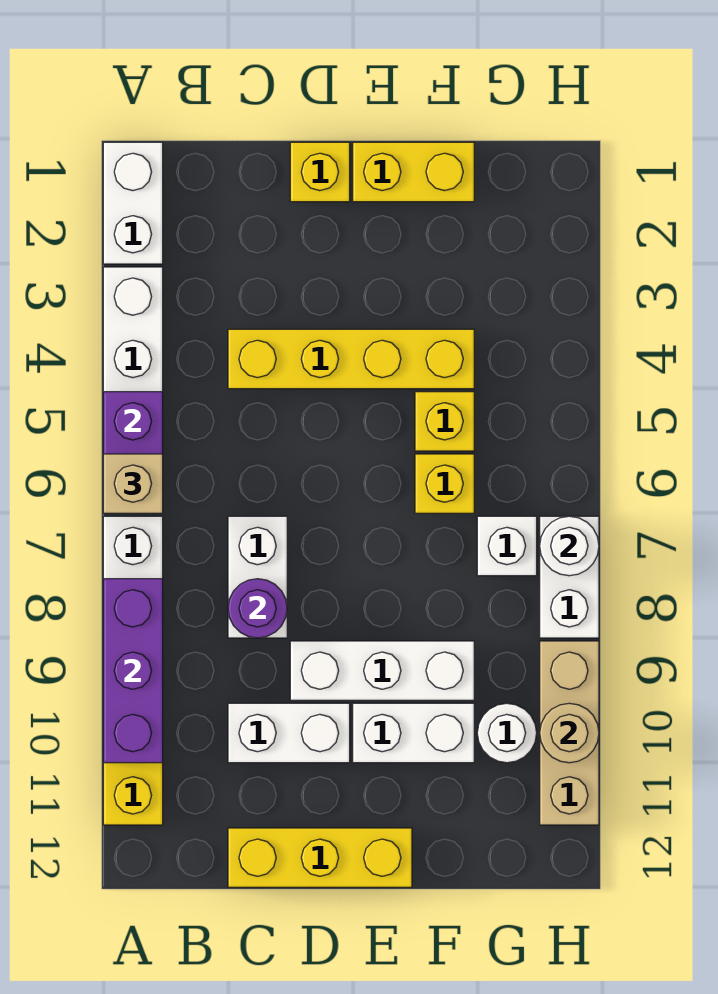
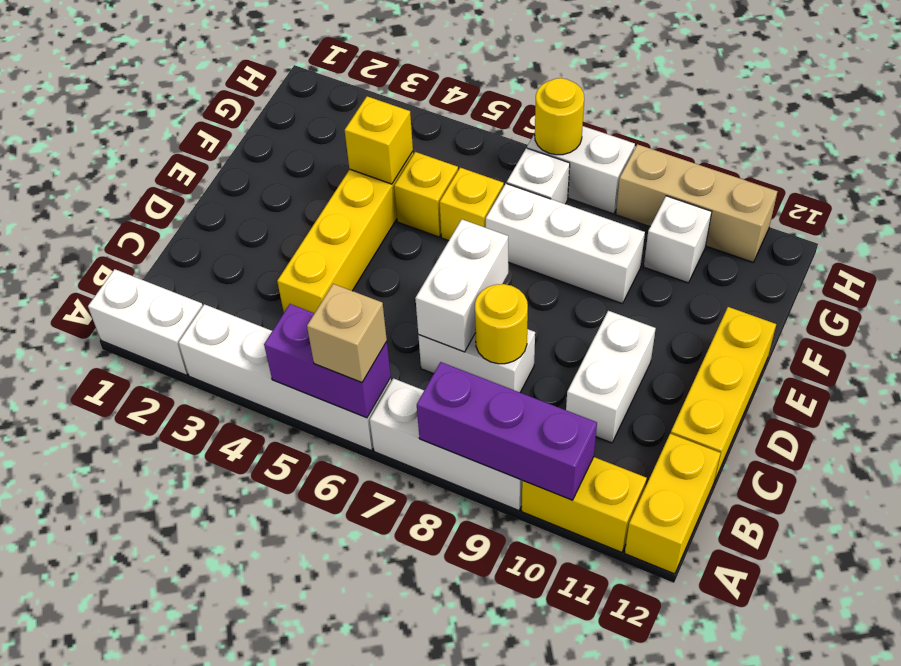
purple round brick C8 level 2 -> yellow round brick C8 level 2
yellow brick D1 level 1 -> yellow brick F4 level 2
white brick D9:F9 level 1 -> white brick F7:F9 level 1
yellow brick E1:F1 level 1 -> yellow brick A12:B12 level 1
white brick E10:F10 level 1 -> white brick C7:D7 level 2
white round brick G10 level 1 -> white brick G10 level 1
white round brick H7 level 2 -> yellow round brick H7 level 2
tan round brick H10 level 2 -> none

